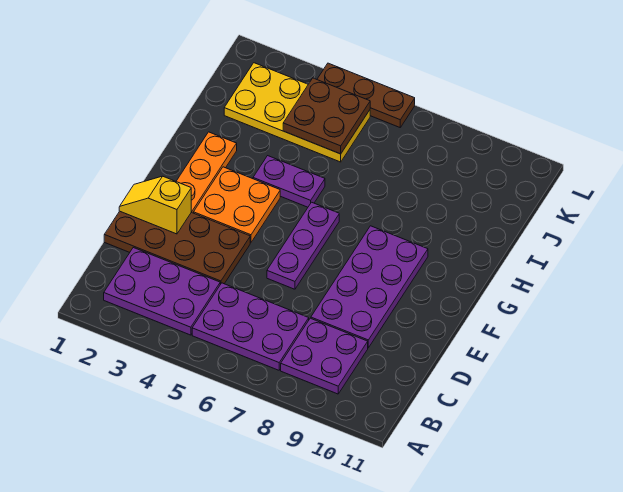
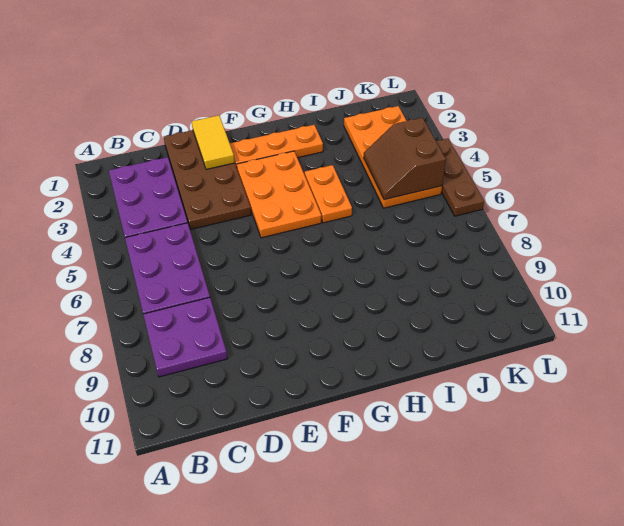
purple plate D8:G9 level 1 -> none
yellow slope E1:E2 level 2 top 2 -> yellow tile E1:E2 level 2
purple plate E6:G6 level 1 -> none
orange plate F3:G4 level 1 -> orange plate F3:G5 level 1
purple plate H4:H5 level 1 -> orange plate H4:H5 level 1
yellow plate J2:K5 level 1 -> orange plate J2:K5 level 1
brown plate J4:K5 level 2 -> brown slope J4:K5 level 2 top K

